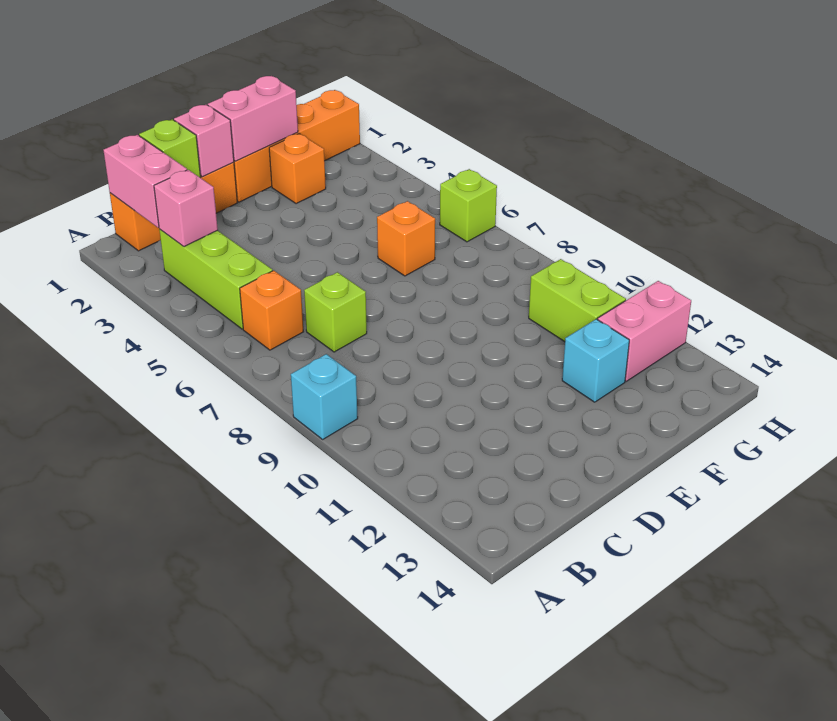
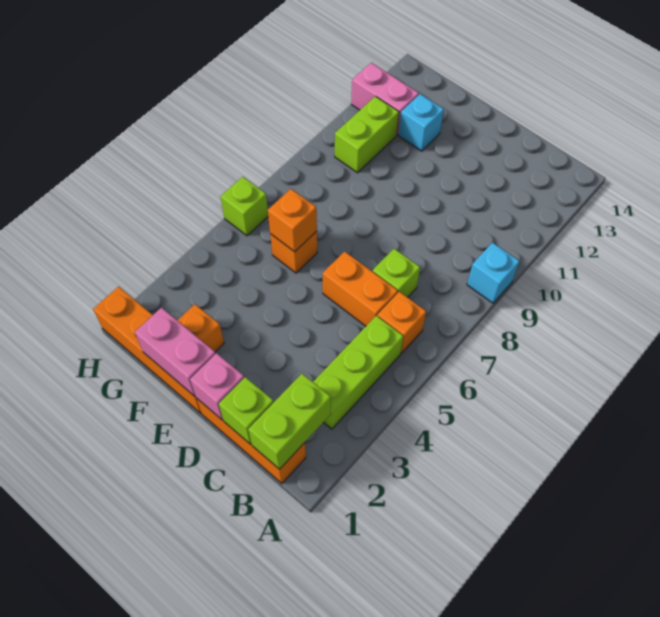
pink brick B1:B2 level 2 -> lime brick B1:B2 level 2
pink brick B3 level 2 -> none
none -> orange brick C6:D6 level 1
none -> orange brick F6 level 2

